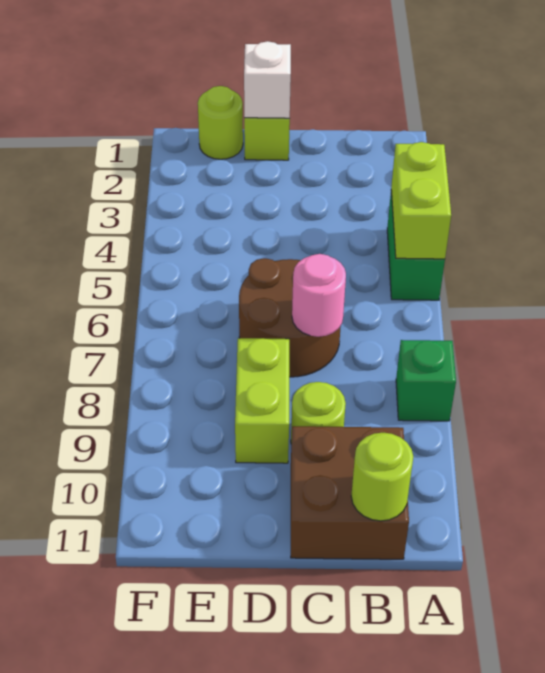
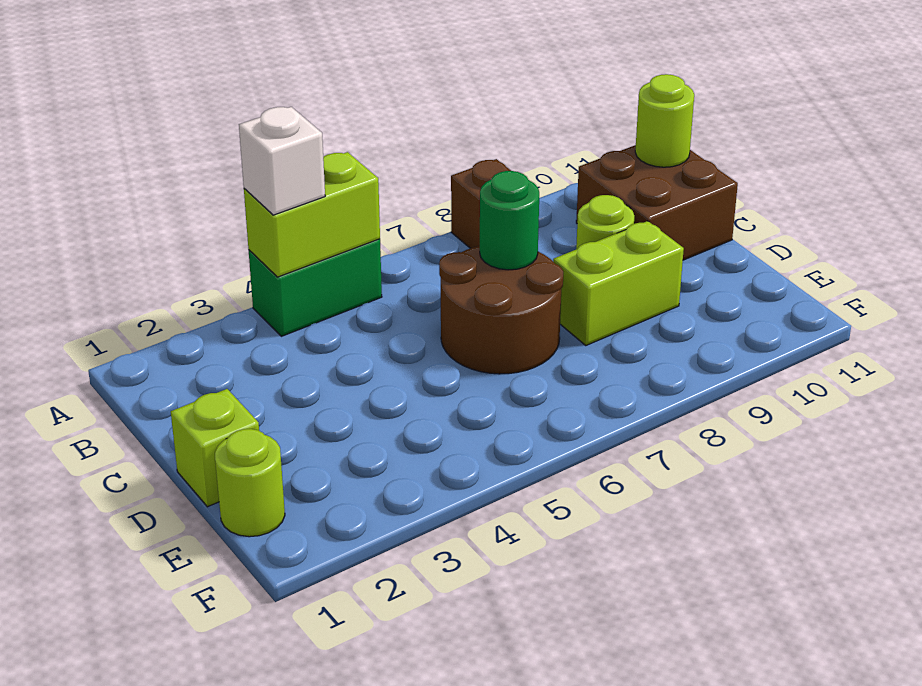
green brick A8 level 1 -> brown brick A8 level 1
pink round brick C7 level 2 -> green round brick C7 level 2
white brick D1 level 2 -> white brick A4 level 3

